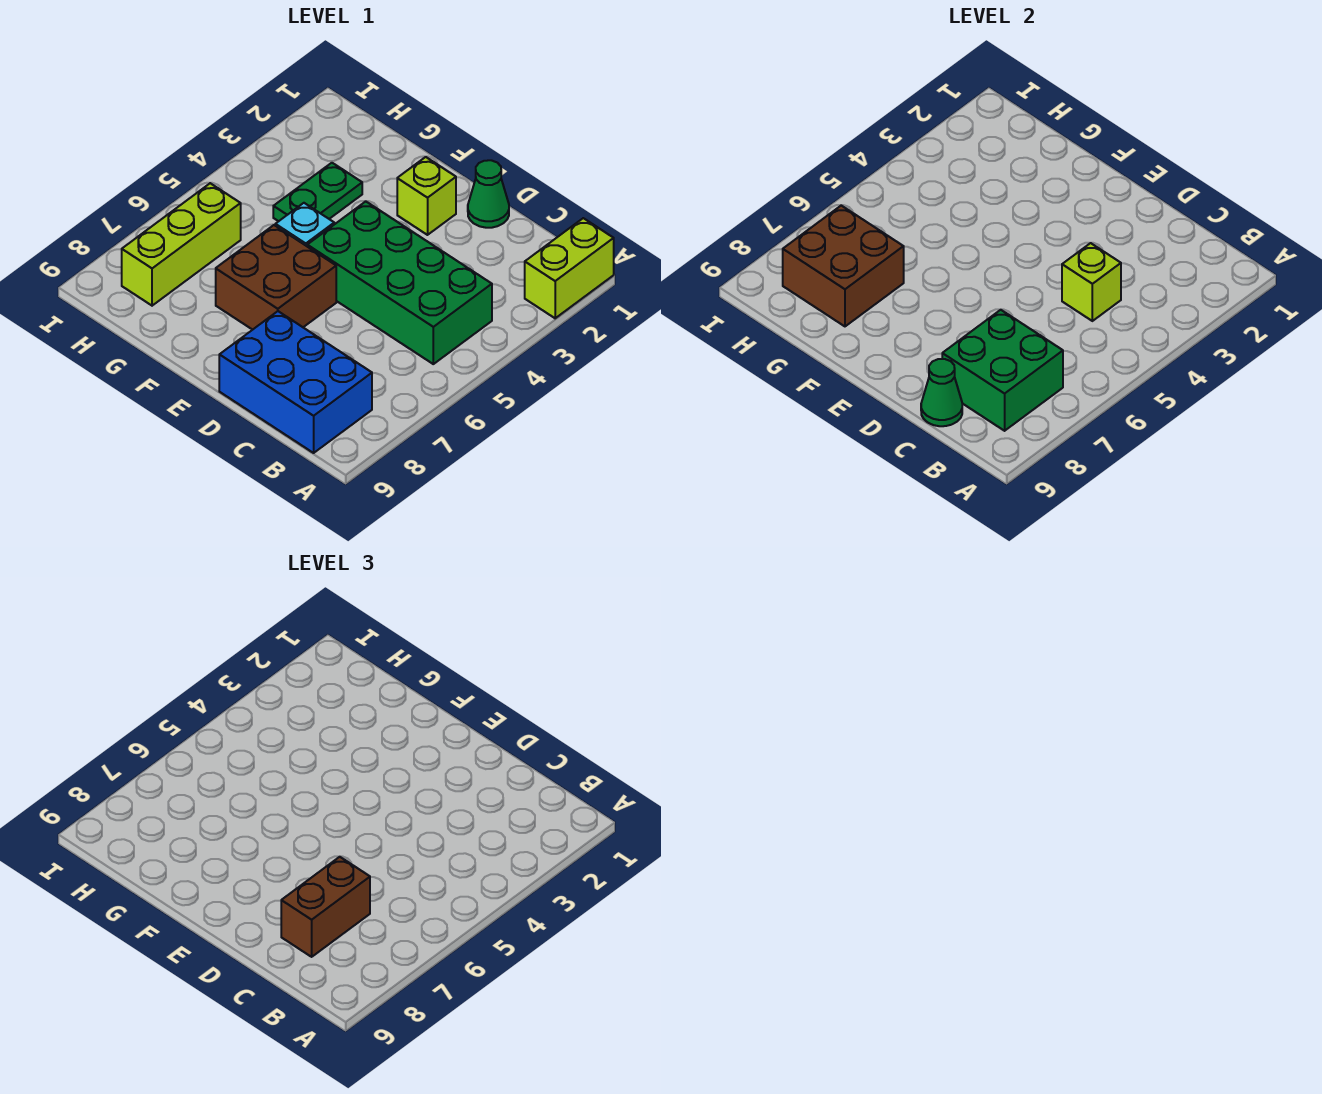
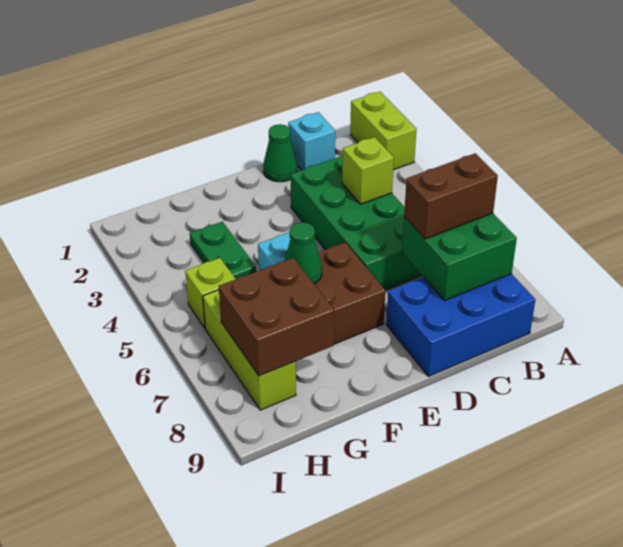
green brick B4:E5 level 1 -> green brick C3:D6 level 1
none -> cyan brick C1 level 1
brown brick C7:C8 level 3 -> brown brick B7:C7 level 3
green cone C9 level 2 -> green cone F6 level 2
lime brick E2 level 1 -> lime brick H5 level 1

